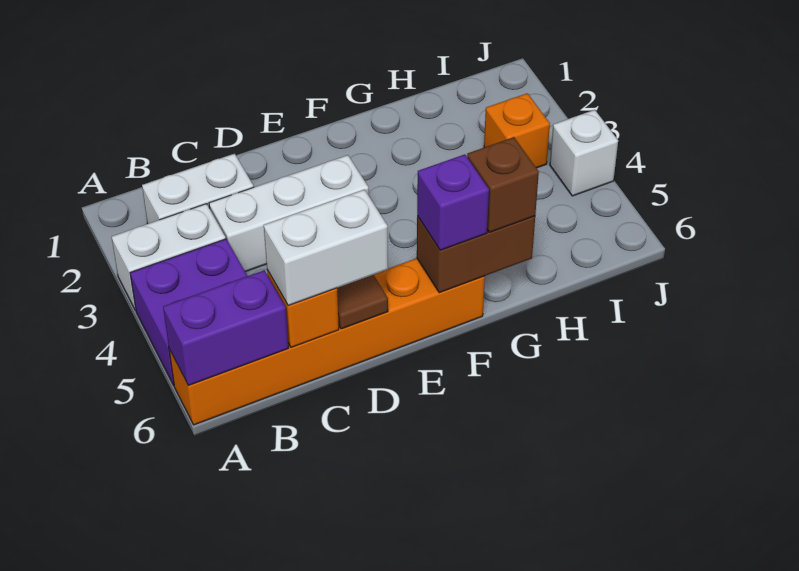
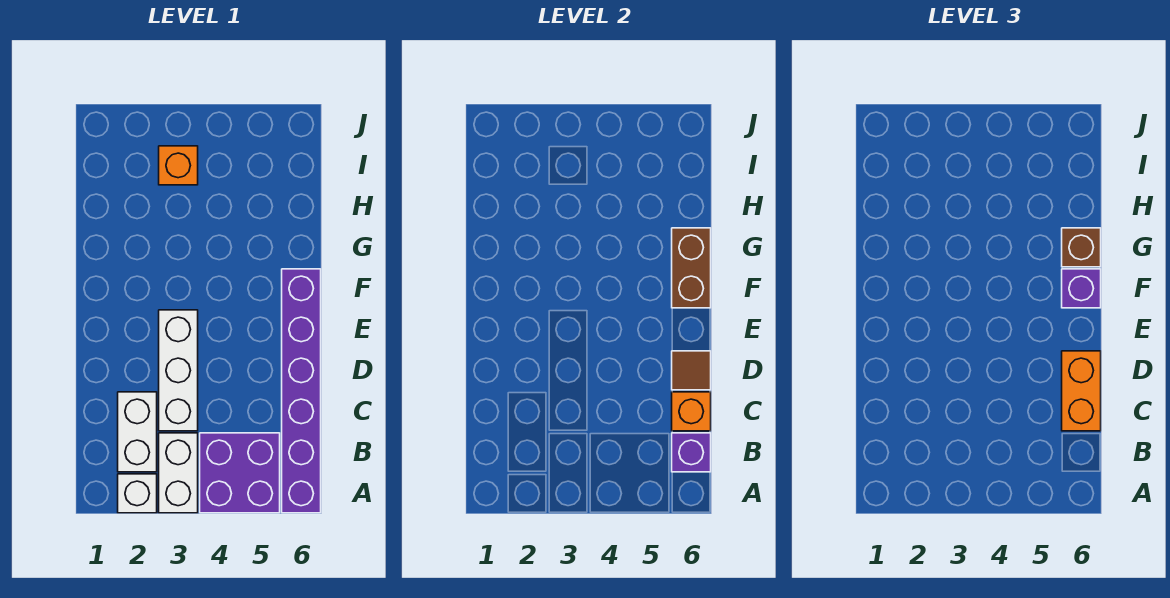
orange brick A6:F6 level 1 -> purple brick A6:F6 level 1
purple brick A6:B6 level 2 -> purple brick B6 level 2
white brick C6:D6 level 3 -> orange brick C6:D6 level 3
white brick J4 level 1 -> white brick A2 level 1

